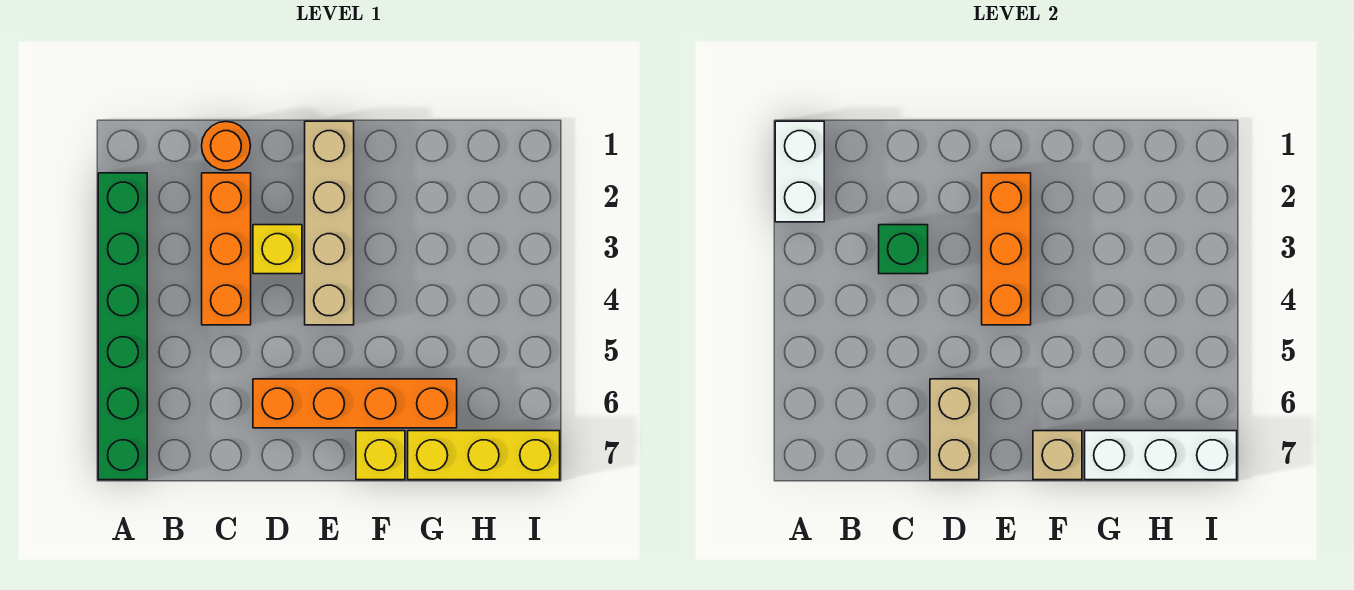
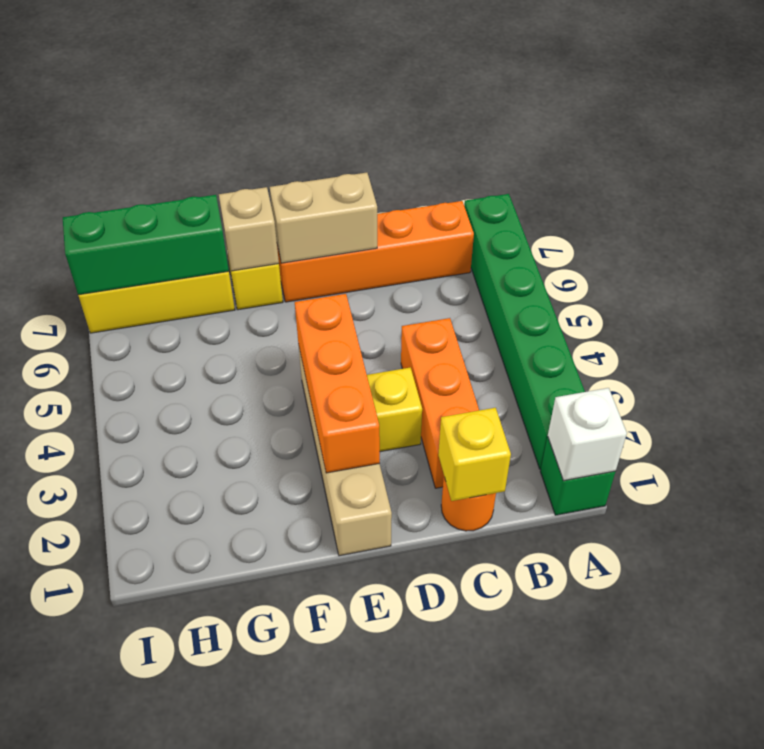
white brick A1:A2 level 2 -> white brick A1 level 2
none -> yellow brick C1 level 2
green brick C3 level 2 -> green brick A1 level 1
orange brick D6:G6 level 1 -> orange brick B7:E7 level 1
tan brick D6:D7 level 2 -> tan brick D7:E7 level 2
white brick G7:I7 level 2 -> green brick G7:I7 level 2

